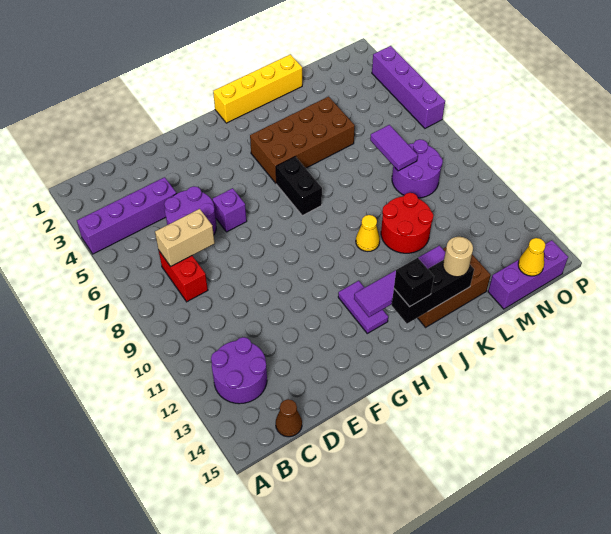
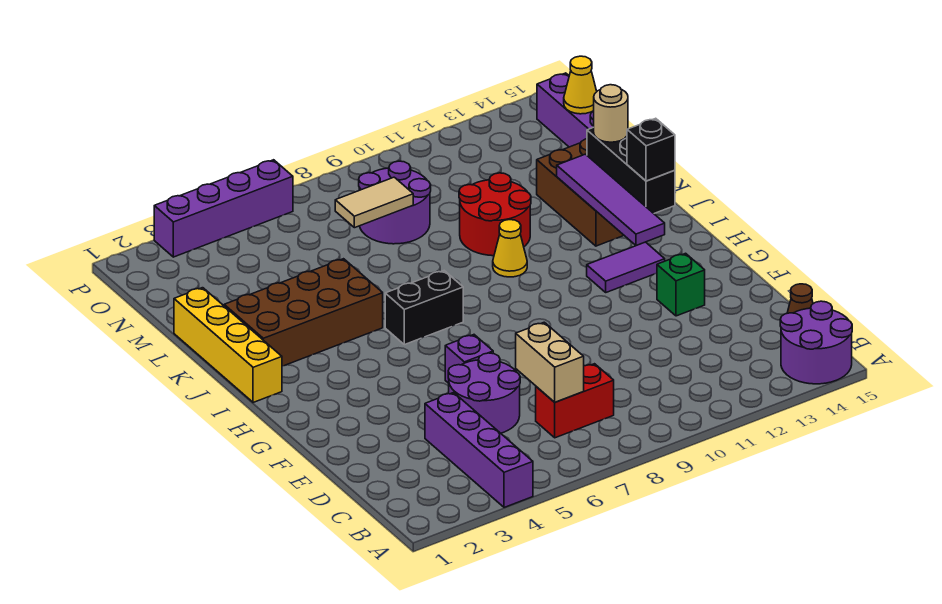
purple round brick B12:C13 level 1 -> purple round brick A14:B15 level 1
none -> green brick F13 level 1
brown brick I4:L5 level 1 -> brown brick J2:K5 level 1
purple tile M7:M8 level 2 -> tan tile M7:M8 level 2

